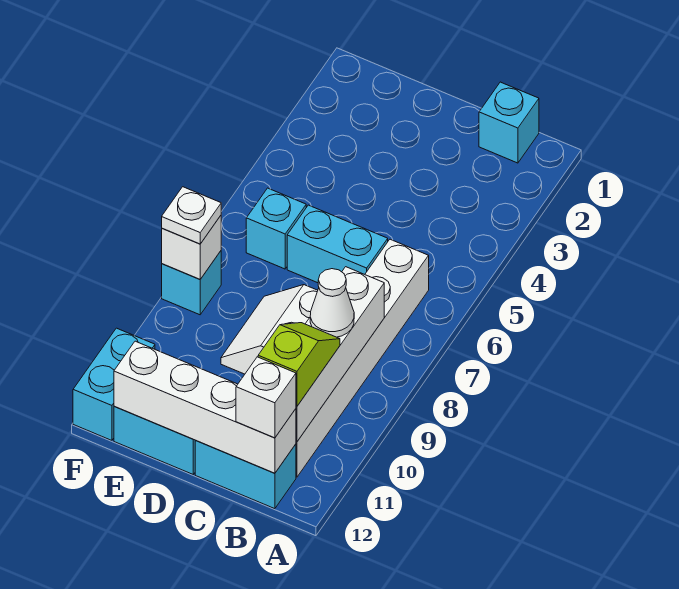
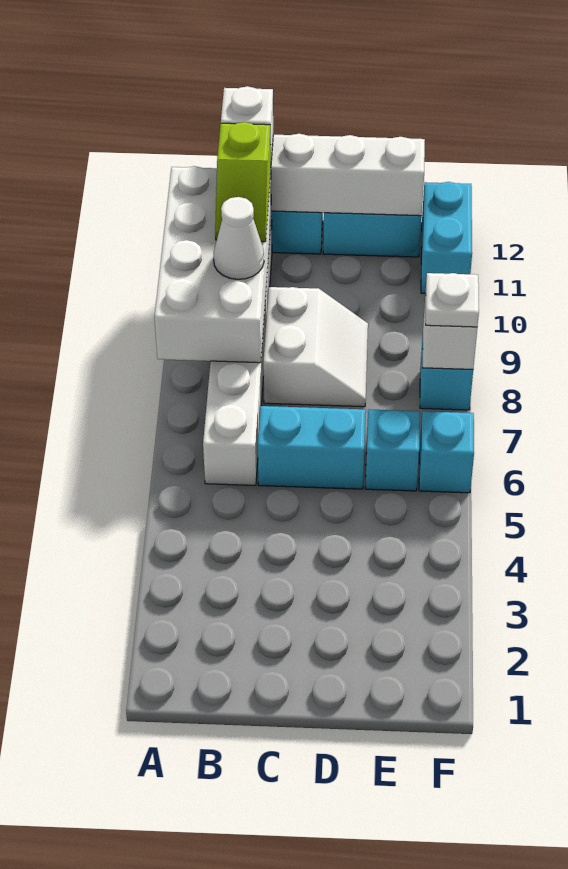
cyan brick B1 level 1 -> cyan brick F6 level 1
white brick B8:B11 level 2 -> white brick A8:B11 level 2

